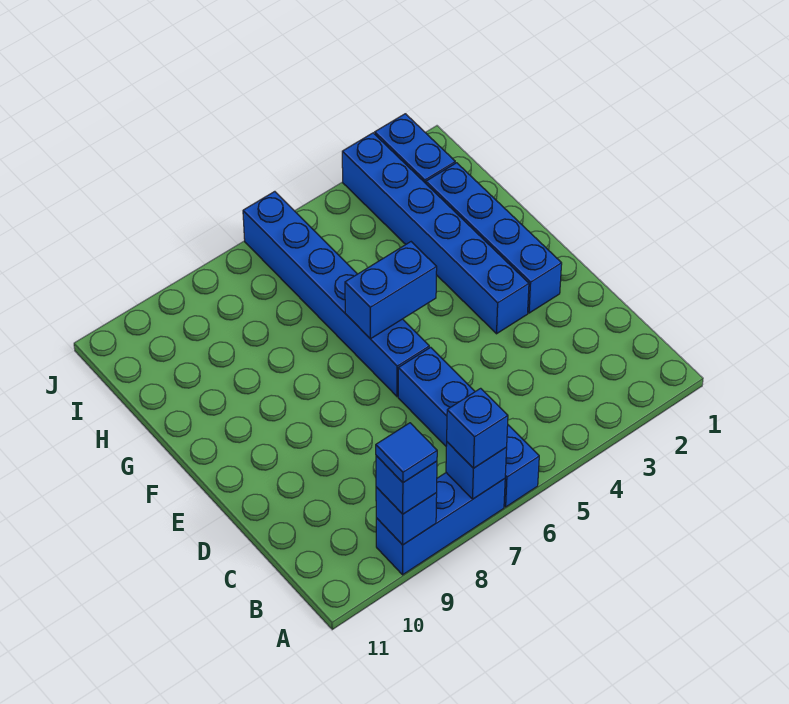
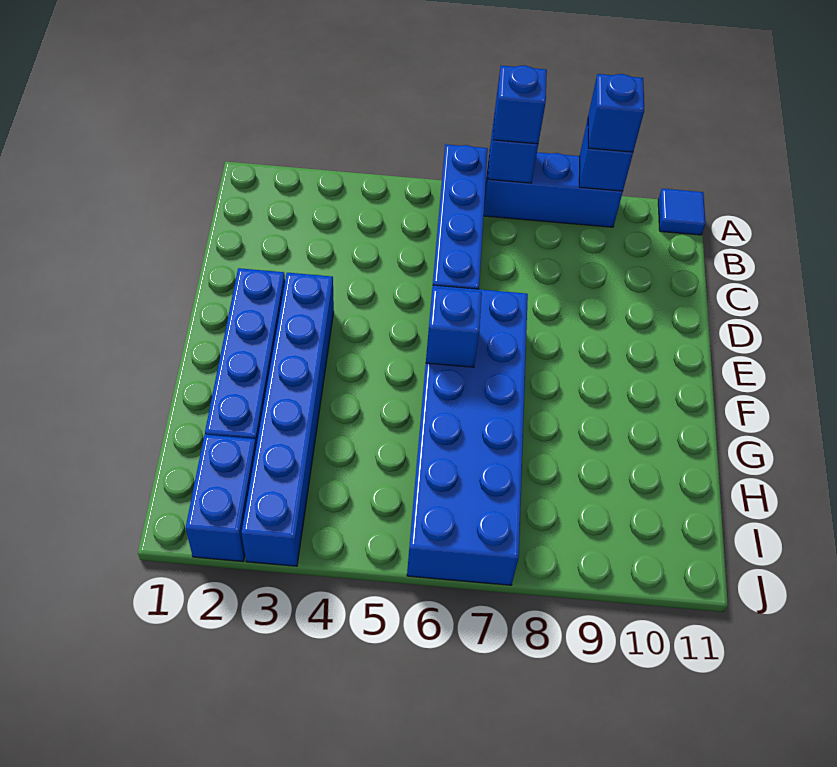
blue tile A9 level 4 -> blue tile A11 level 1
blue brick E6:J6 level 1 -> blue brick E6:J7 level 1
blue brick F5:F6 level 2 -> blue brick F6 level 2

